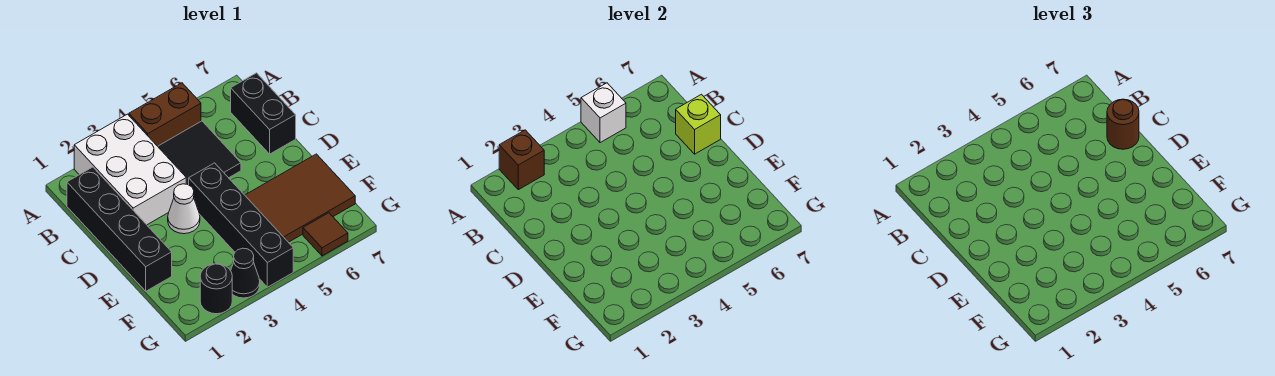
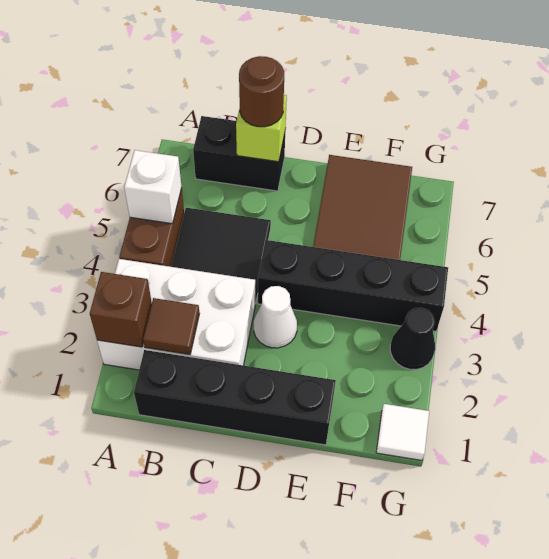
none -> white tile G1 level 1
black round brick G2 level 1 -> none
brown tile G6 level 1 -> brown tile B2 level 2

